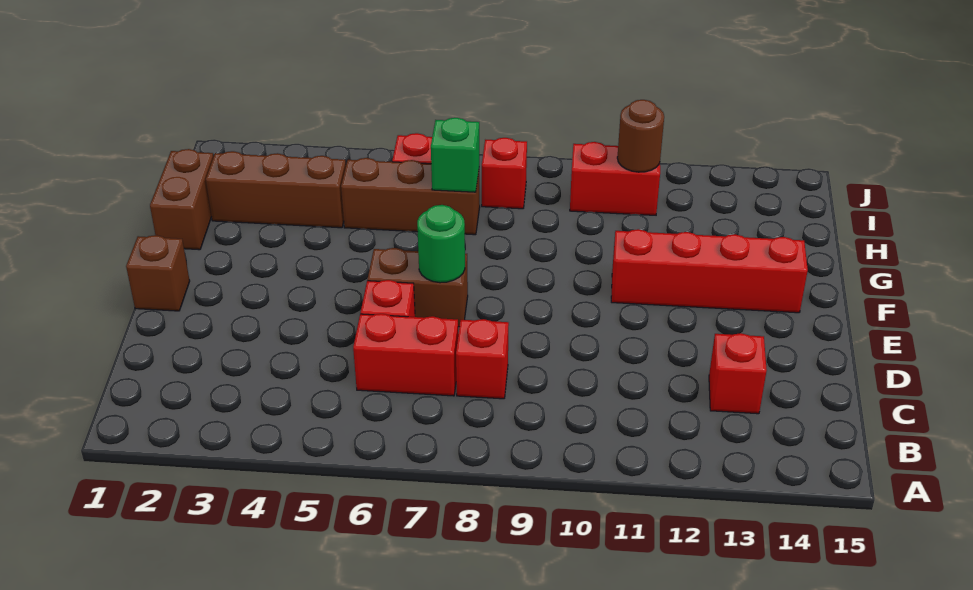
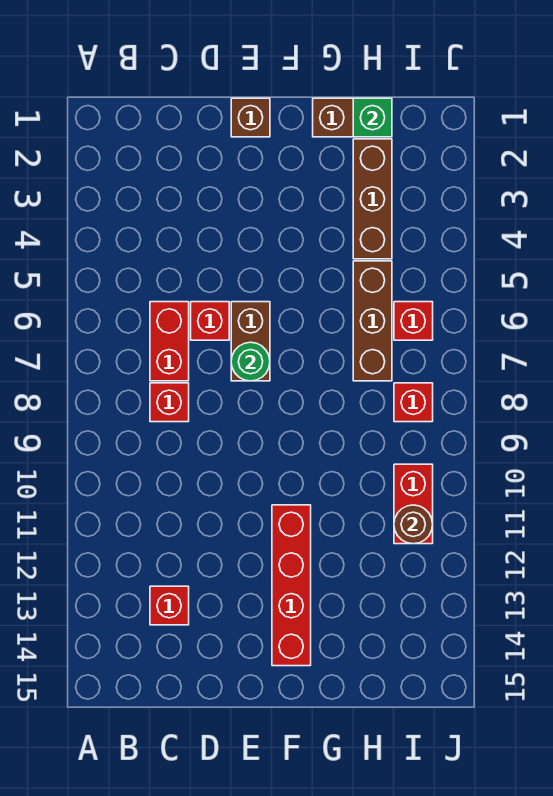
green brick H7 level 2 -> green brick H1 level 2

